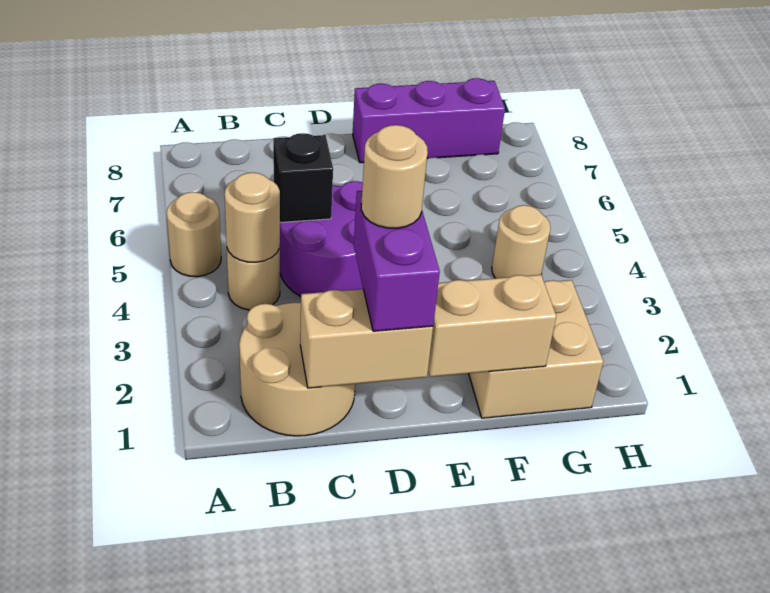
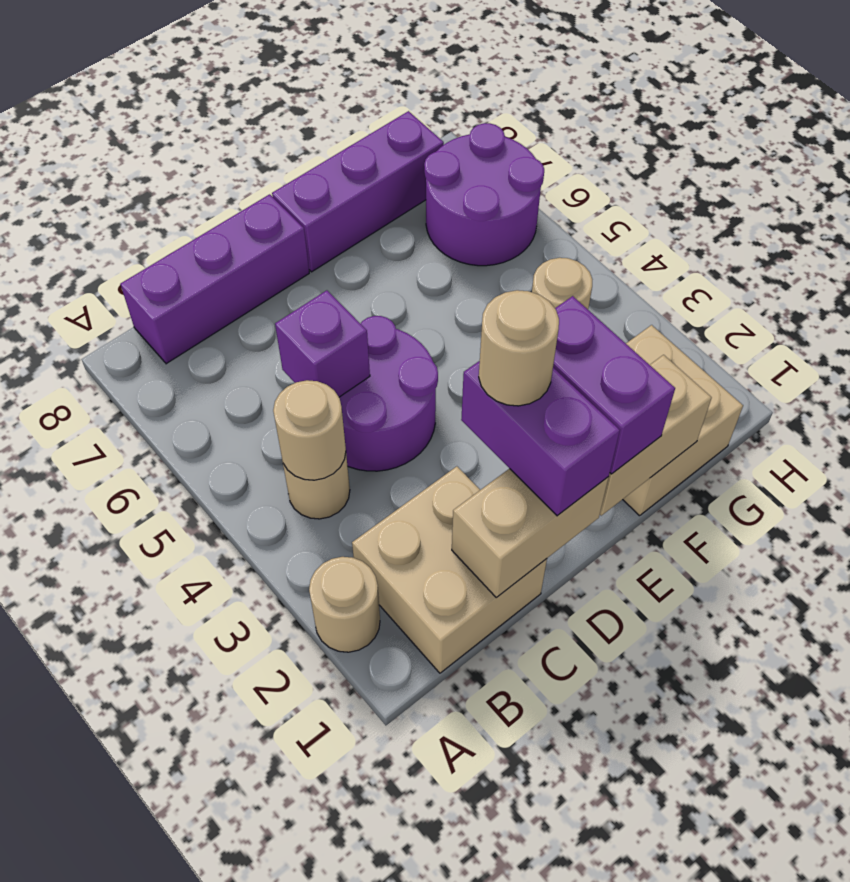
tan round brick A5 level 1 -> tan round brick A2 level 1
tan round brick B1:C2 level 1 -> tan brick B1:C2 level 1
none -> purple brick B8:D8 level 1
black brick C5 level 2 -> purple brick C5 level 2
none -> purple brick E1:E2 level 3
none -> purple round brick G6:H7 level 1

